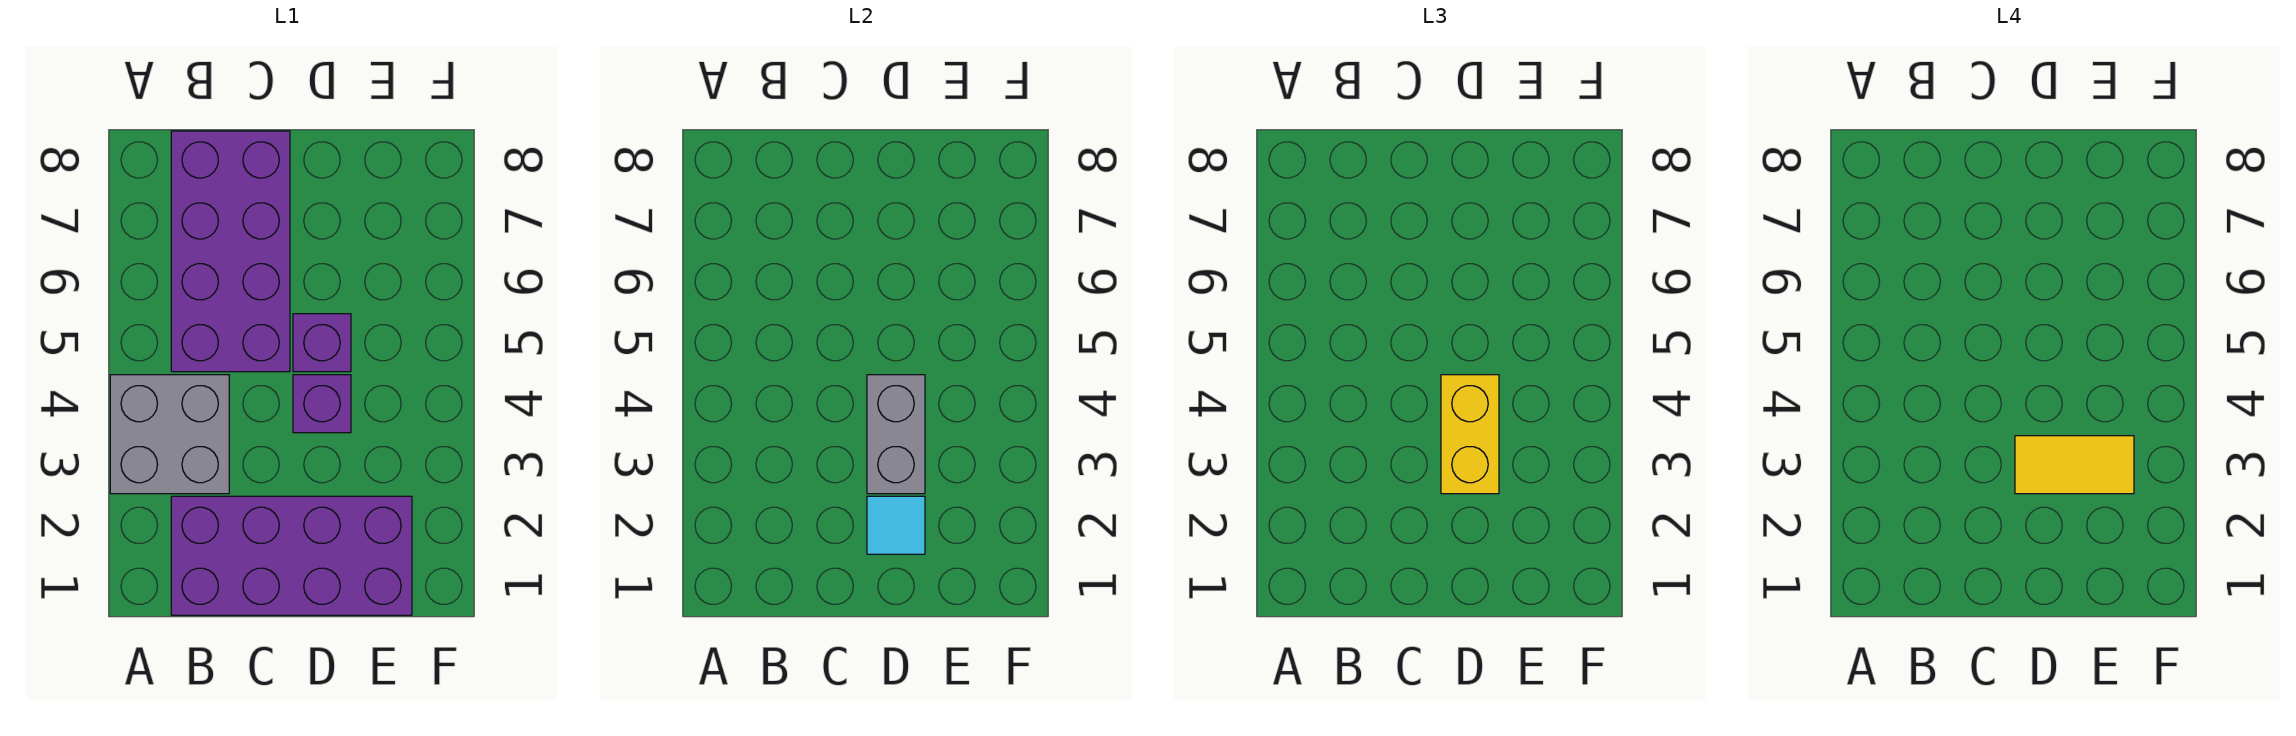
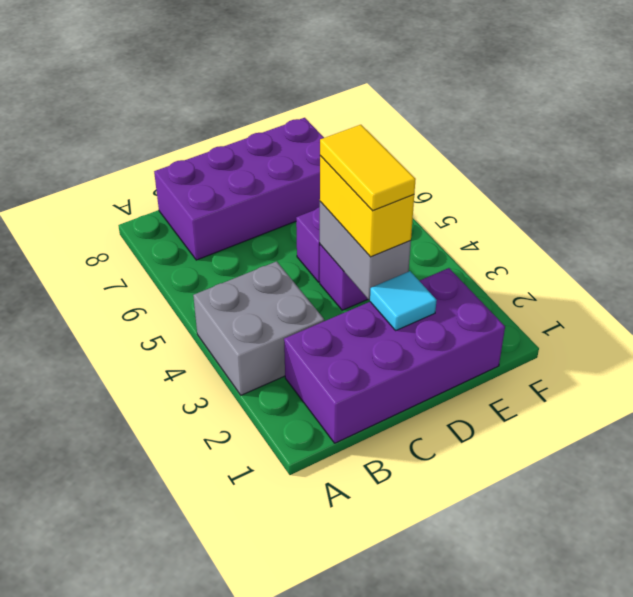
purple brick B5:C8 level 1 -> purple brick B7:E8 level 1
yellow tile D3:E3 level 4 -> yellow tile D3:D4 level 4

